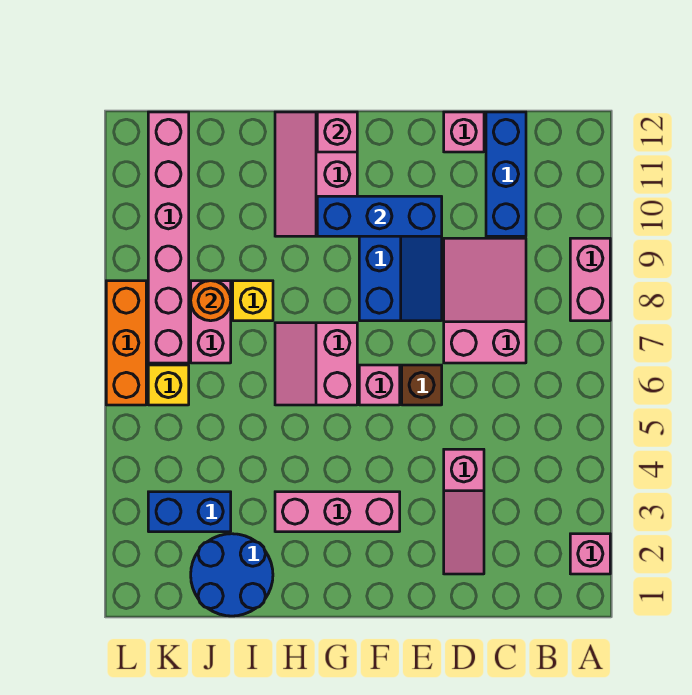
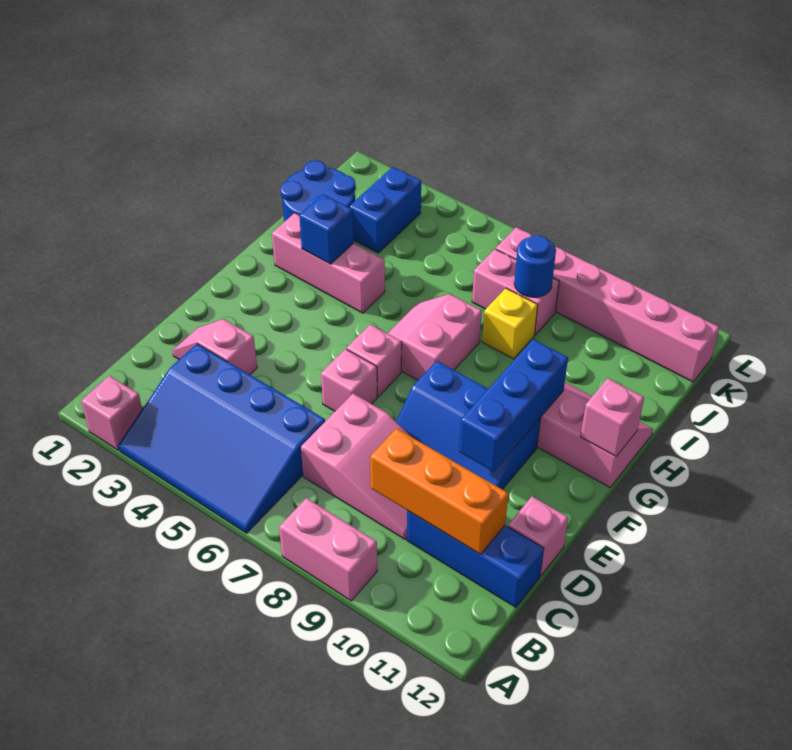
none -> blue slope A3:C6 level 1 top C
pink slope D2:D4 level 1 top 4 -> pink slope D2:D3 level 1 top 3
brown brick E6 level 1 -> pink brick E6 level 1
pink brick F3:H3 level 1 -> pink brick H2:H4 level 1
pink slope G6:H7 level 1 top G -> pink slope G6:H7 level 1 top 7
none -> blue brick H3 level 2
orange round brick J8 level 2 -> blue round brick J8 level 2
yellow brick K6 level 1 -> none
orange brick L6:L8 level 1 -> orange brick C9:C11 level 2

